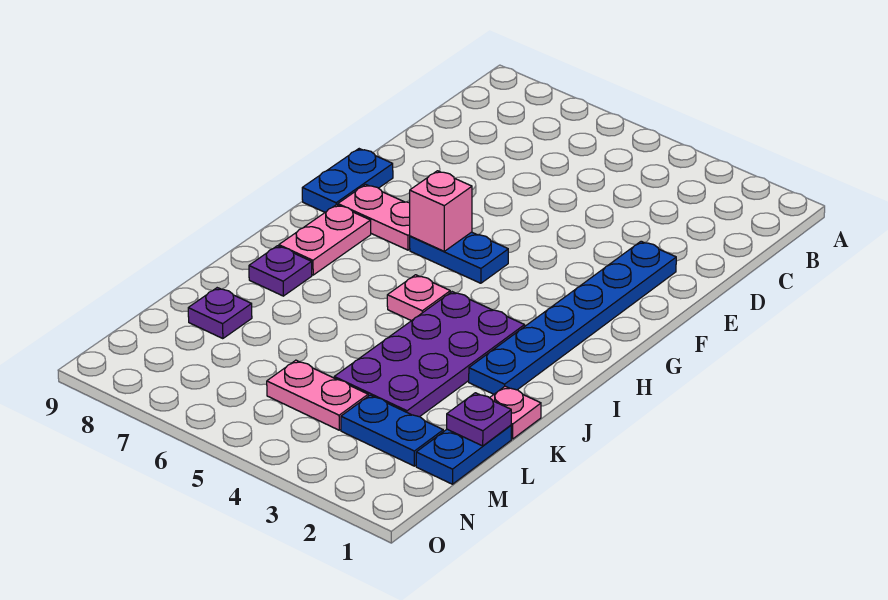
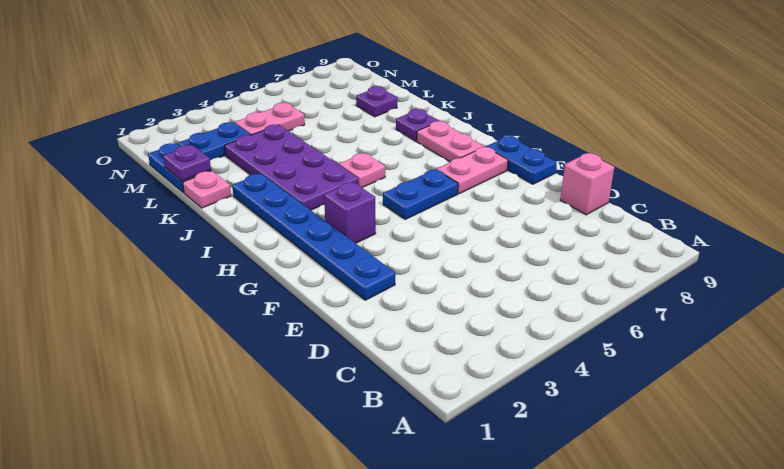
none -> purple brick G3 level 1
pink brick G6 level 2 -> pink brick D9 level 1

